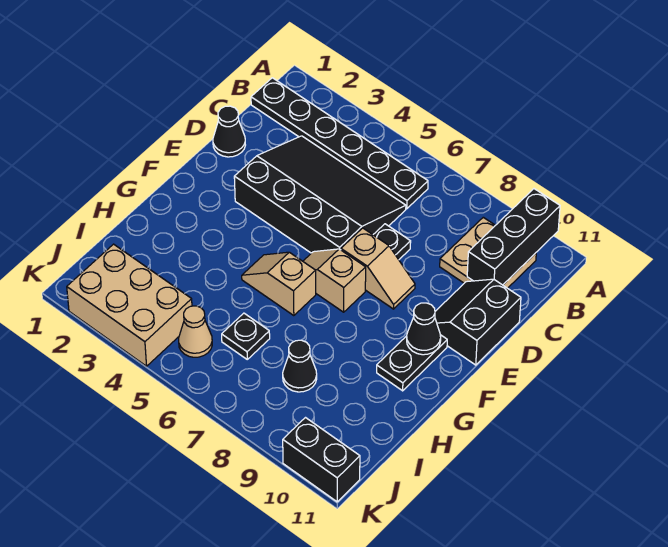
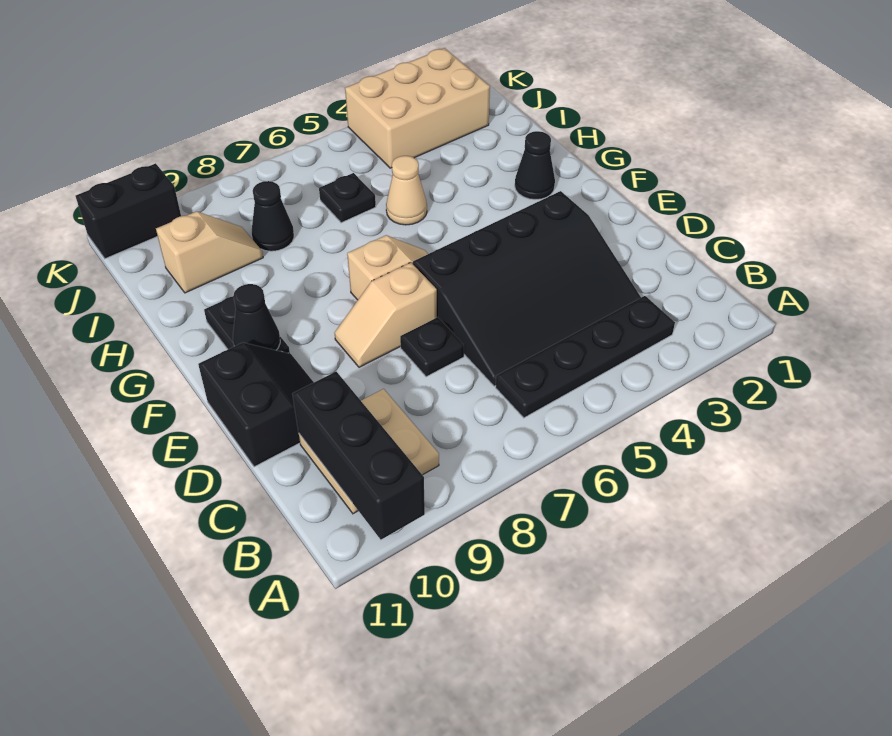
black plate B1:B6 level 1 -> black plate B3:B6 level 1
black cone D1 level 1 -> black cone G2 level 1
tan slope G5:G6 level 1 top 6 -> tan slope I9:I10 level 1 top 10
tan cone J5 level 1 -> tan cone H5 level 1

